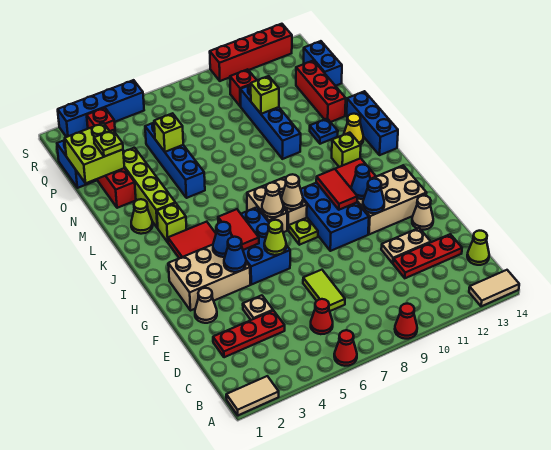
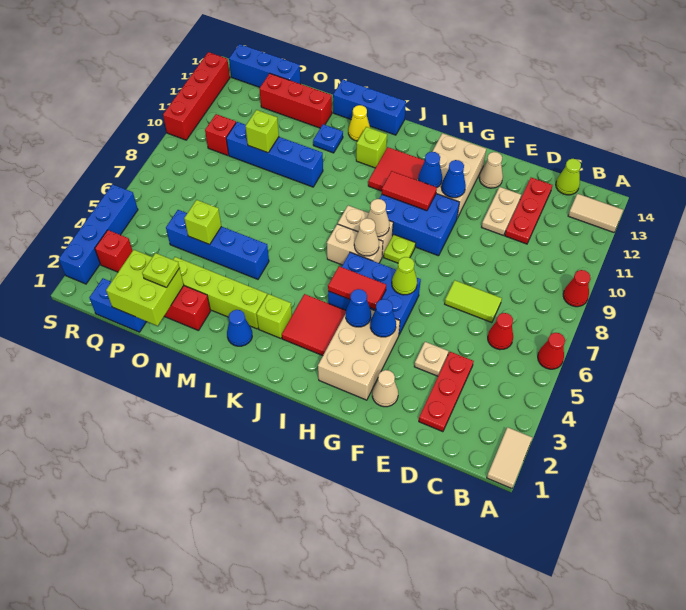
tan tile A13:A14 level 1 -> tan tile A13:B13 level 1
lime cone L2 level 1 -> blue cone L2 level 1
blue brick P14:Q14 level 1 -> blue brick P14:R14 level 1

